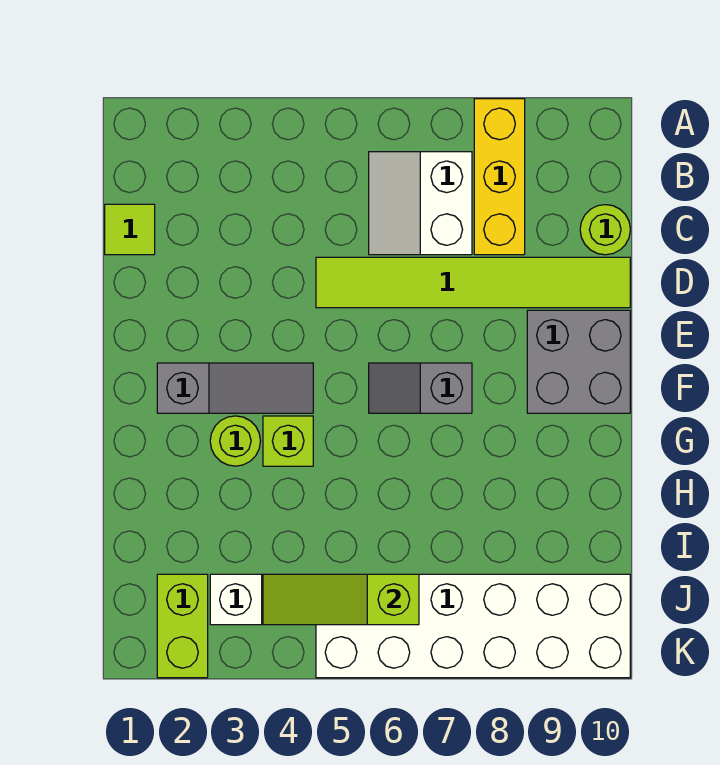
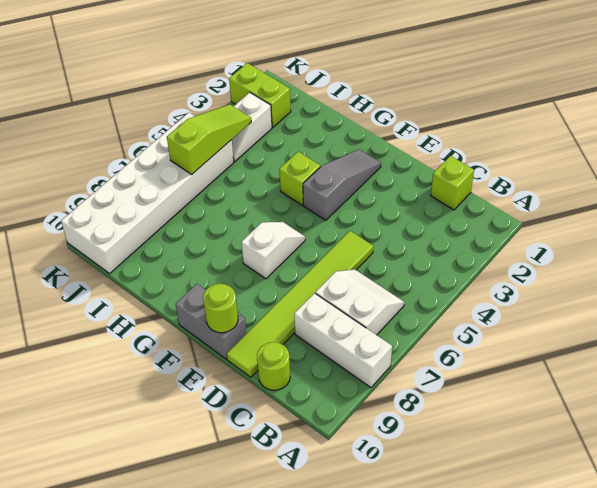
yellow brick A8:C8 level 1 -> white brick A8:C8 level 1
lime tile C1 level 1 -> lime brick C1 level 1
grey brick E9:F10 level 1 -> grey brick E10:F10 level 1
grey slope F2:F4 level 1 top 2 -> grey slope F2:F4 level 1 top 4
grey slope F6:F7 level 1 top 7 -> white slope F6:F7 level 1 top 7
lime round brick G3 level 1 -> lime round brick E10 level 2

